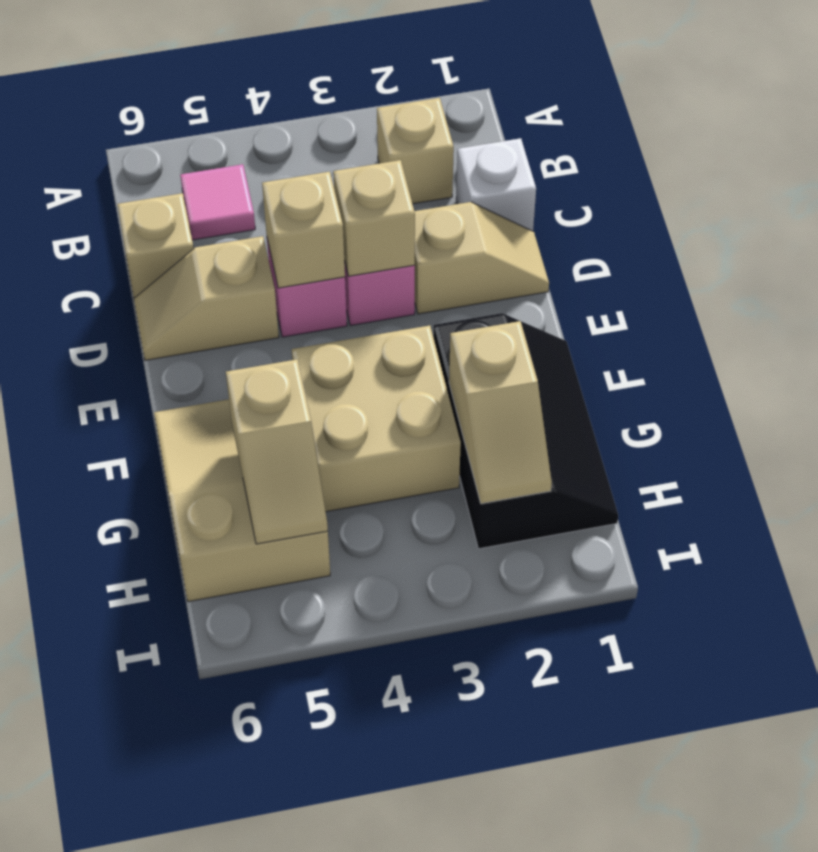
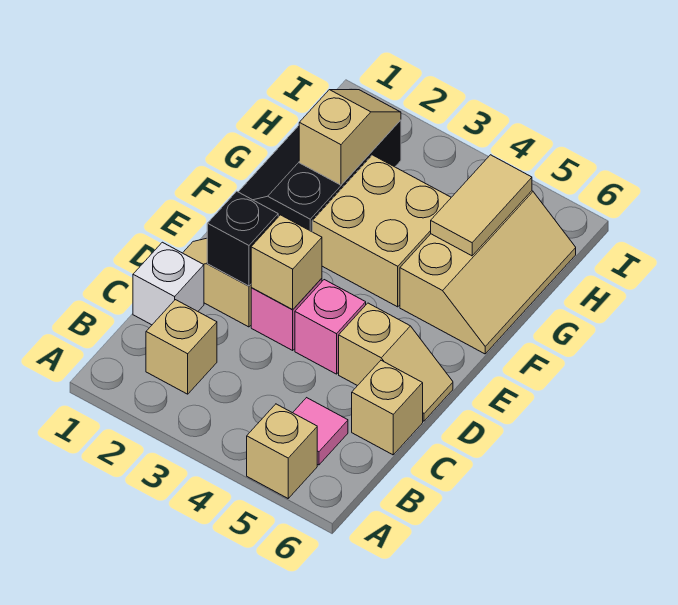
none -> black brick D2 level 2
tan brick D4 level 2 -> tan brick A5 level 1
tan slope F5:H6 level 1 top H -> tan slope F5:H6 level 1 top 5
tan slope G5:H5 level 2 top G -> tan tile G5:H5 level 2

